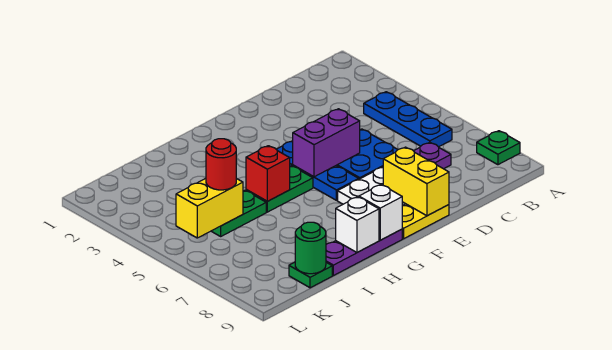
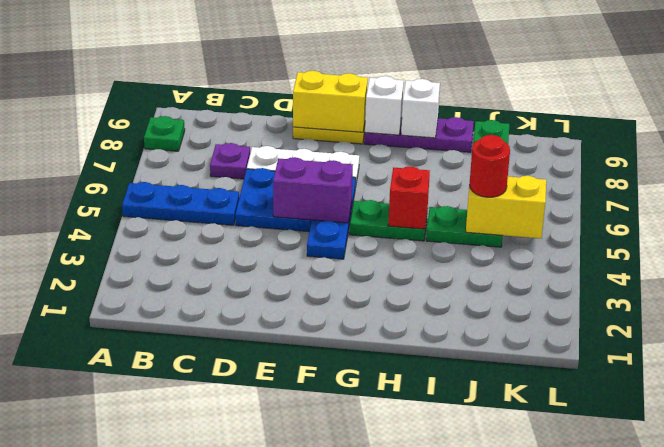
blue plate B4:B6 level 1 -> blue plate A5:C5 level 1
yellow brick E8:E9 level 2 -> yellow brick E9:F9 level 2
green round brick J9 level 2 -> none

